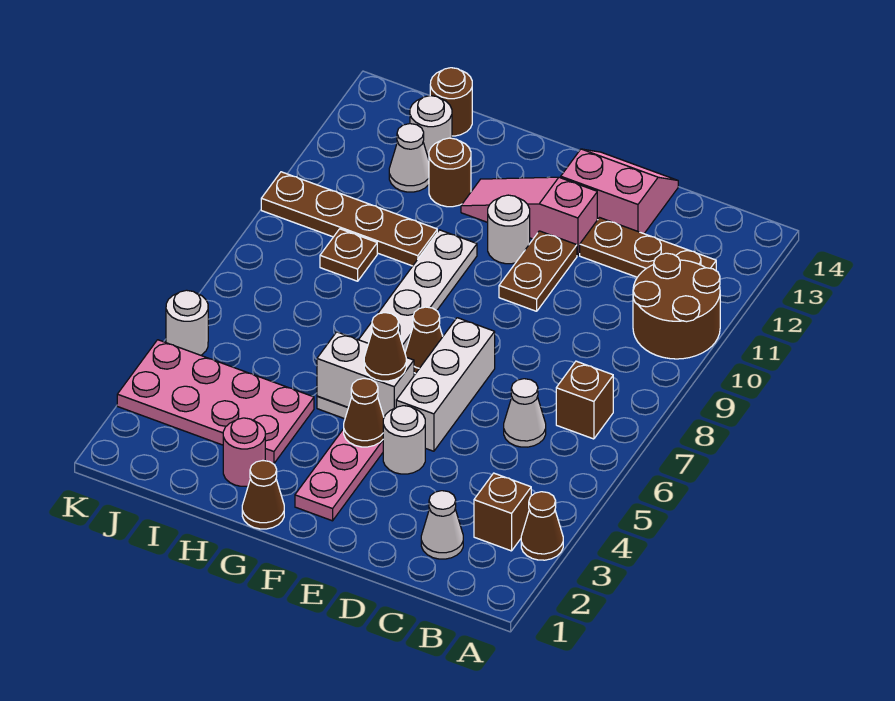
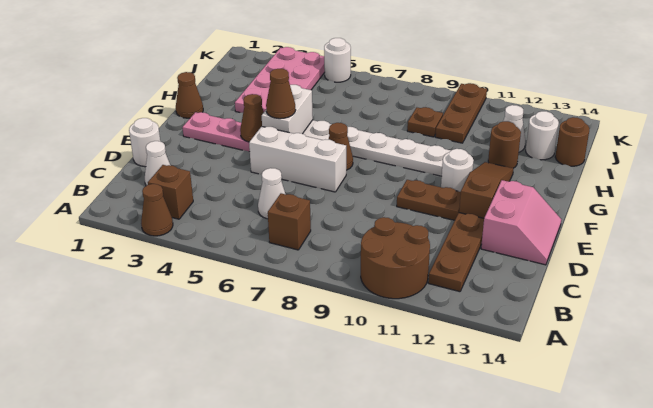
white round brick E4 level 1 -> white round brick D1 level 1
pink slope E12:G12 level 1 top E -> brown slope E12:G12 level 1 top E
pink round brick H2 level 1 -> none
brown plate H10:K10 level 1 -> brown plate I10:K10 level 1

